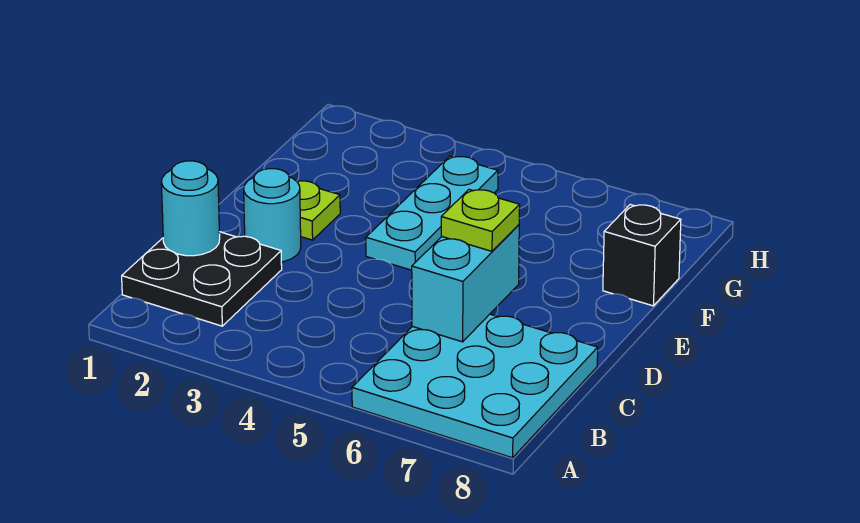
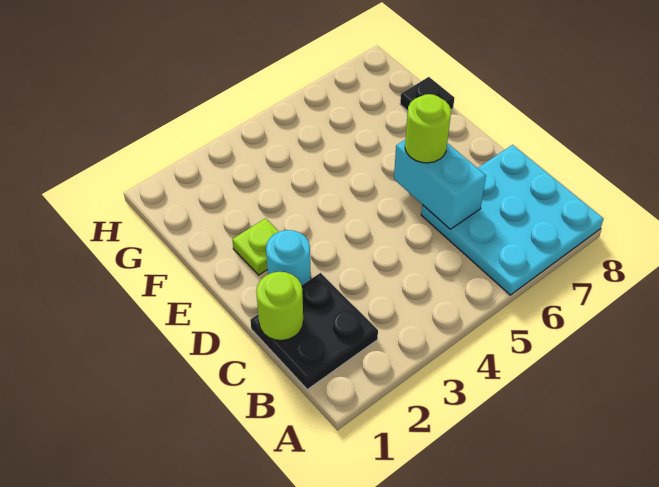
cyan round brick C1 level 2 -> lime round brick C1 level 2
lime plate D6 level 3 -> lime round brick D6 level 3
cyan plate E4:G4 level 1 -> none
black brick F8 level 1 -> black plate F8 level 1

